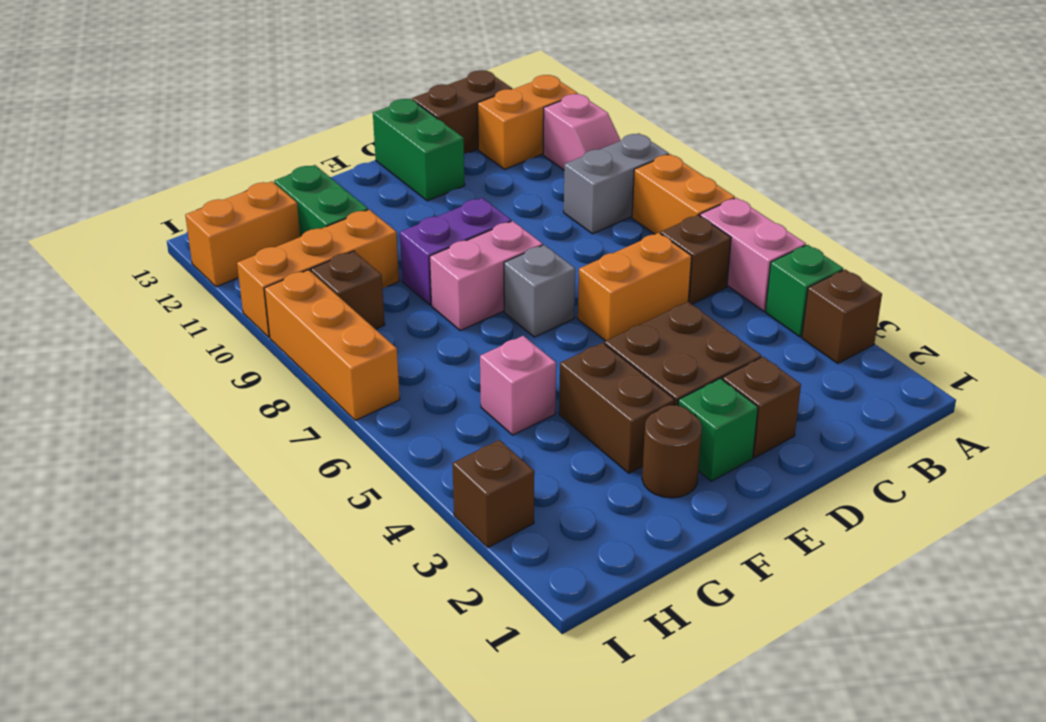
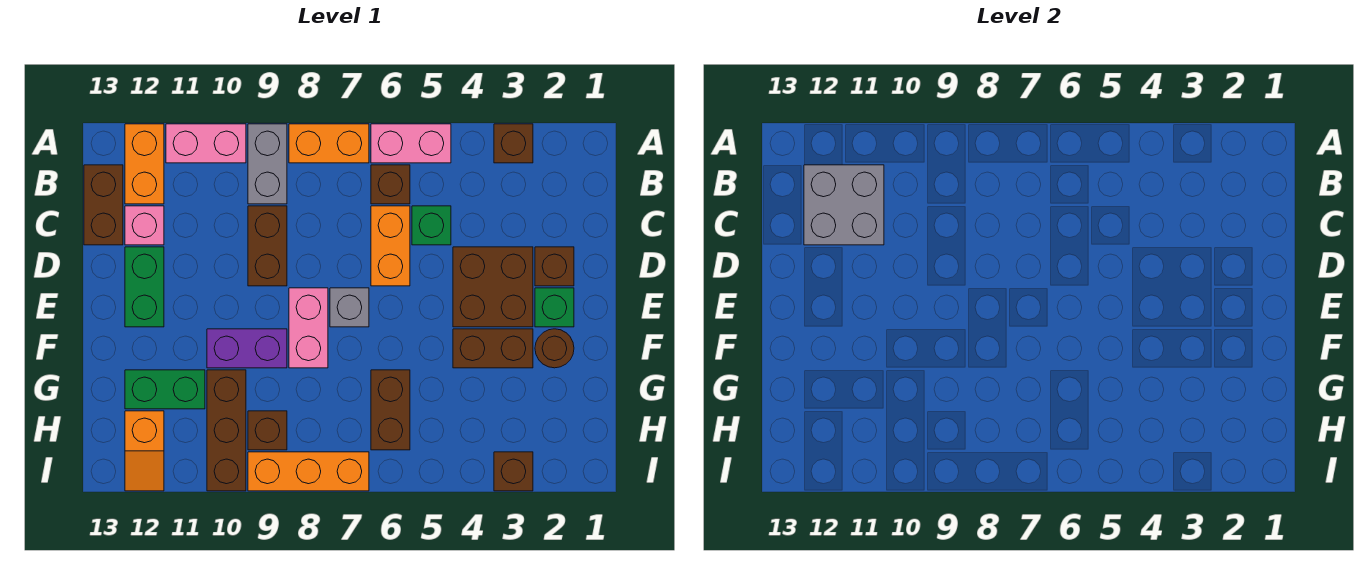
green brick A4 level 1 -> green brick C5 level 1
pink slope A10:A11 level 1 top 11 -> pink brick A10:A11 level 1
none -> grey brick B11:C12 level 2
none -> brown brick C9:D9 level 1
green brick D12:D13 level 1 -> green brick D12:E12 level 1
purple brick E9:F9 level 1 -> purple brick F9:F10 level 1
pink brick G5 level 1 -> pink brick C12 level 1
none -> brown brick G6:H6 level 1
orange brick G10:I10 level 1 -> brown brick G10:I10 level 1
orange brick H12:I12 level 1 -> orange slope H12:I12 level 1 top H

